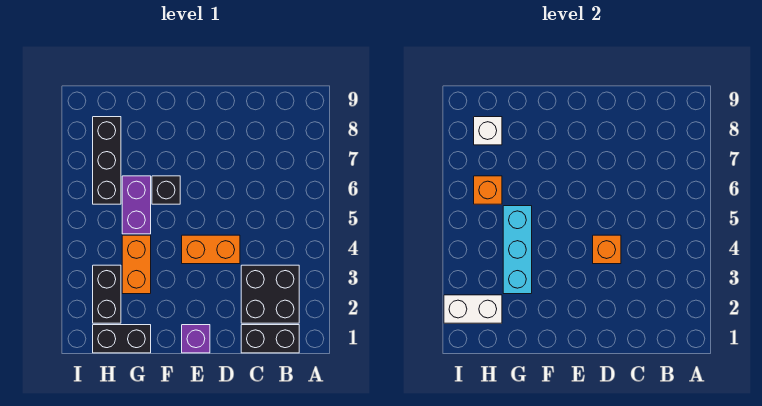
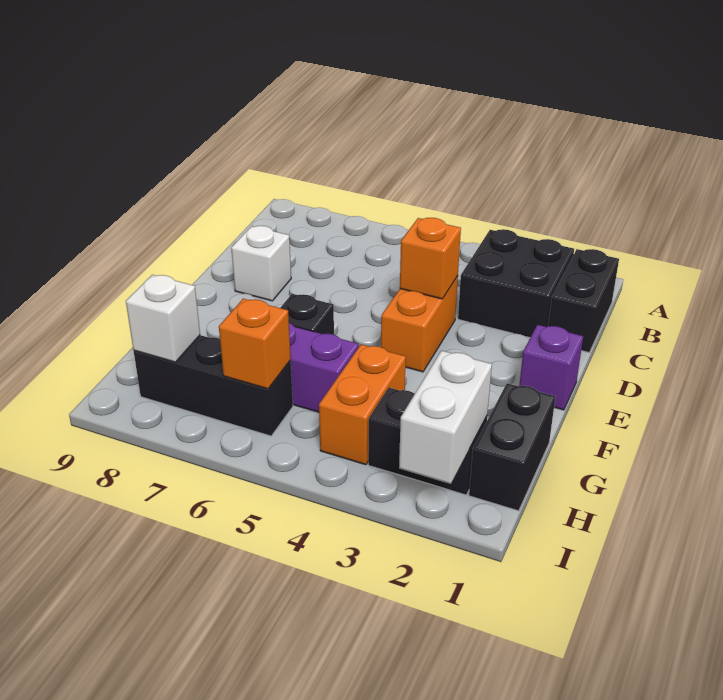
none -> white brick D8 level 1
orange brick G3:G4 level 1 -> orange brick G4:H4 level 1
cyan brick G3:G5 level 2 -> none

